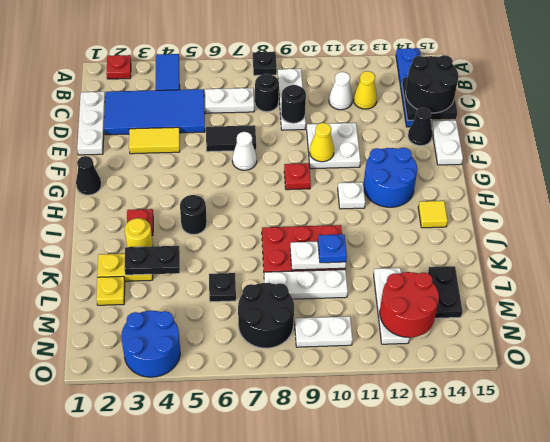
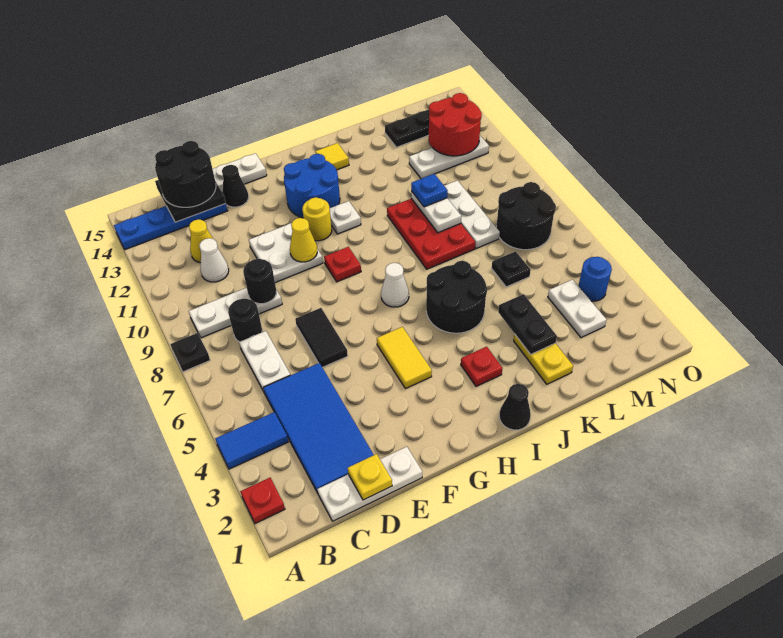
yellow tile E3:E4 level 1 -> yellow tile G4:G5 level 1
white cone F7 level 1 -> white cone H7 level 1
black cone G1 level 1 -> black cone I1 level 1
black round brick I5 level 1 -> black round brick I5:J6 level 1
yellow round brick J3 level 1 -> yellow round brick G11 level 1
yellow plate L2 level 1 -> yellow plate D1 level 2
blue round brick N3:O4 level 1 -> blue round brick N4 level 1
white plate N9:N10 level 1 -> white plate M3:M4 level 1

